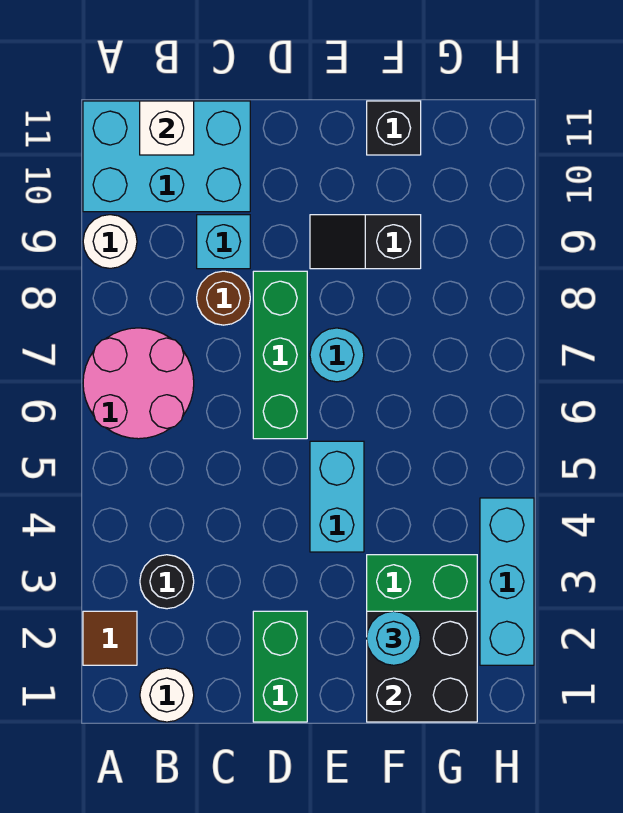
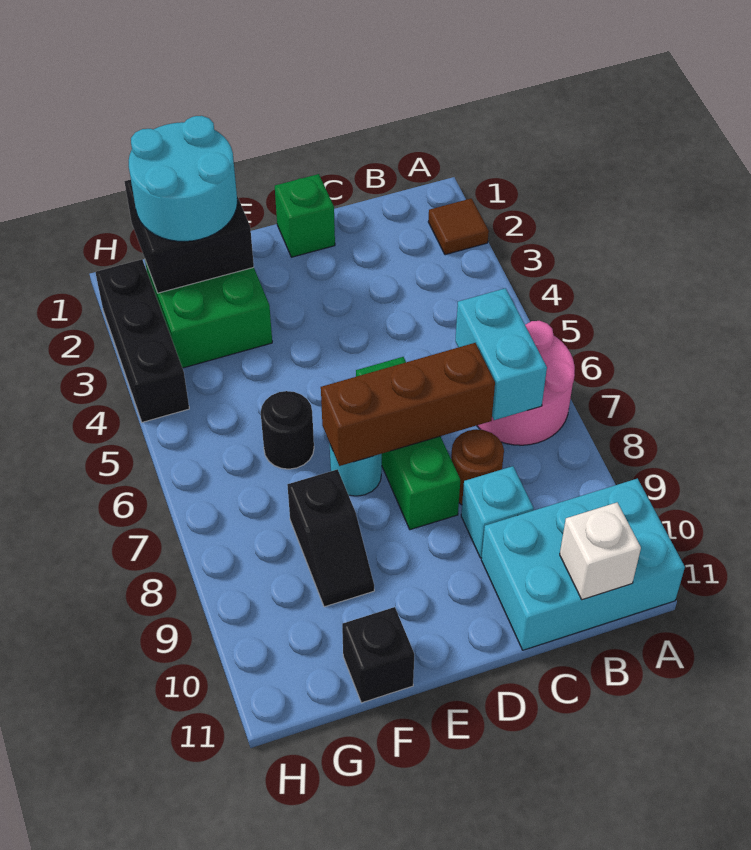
white round brick A9 level 1 -> none
white round brick B1 level 1 -> none
black round brick B3 level 1 -> black round brick F6 level 1
none -> brown brick C7:E7 level 2
green brick D1:D2 level 1 -> green brick D1 level 1
cyan brick E4:E5 level 1 -> cyan brick B6:B7 level 2
black slope E9:F9 level 1 top F -> black slope F8:F9 level 1 top 8
cyan round brick F2 level 3 -> cyan round brick F1:G2 level 3
cyan brick H2:H4 level 1 -> black brick H2:H4 level 1

